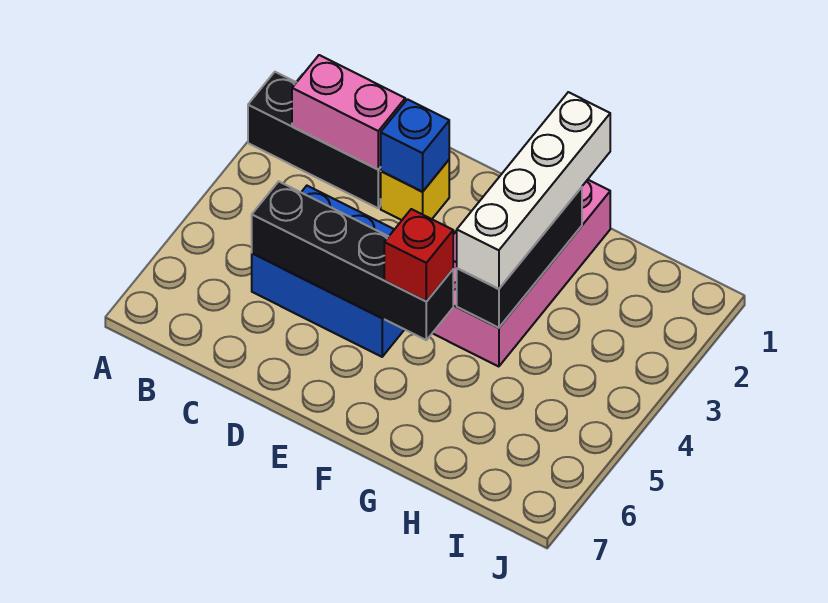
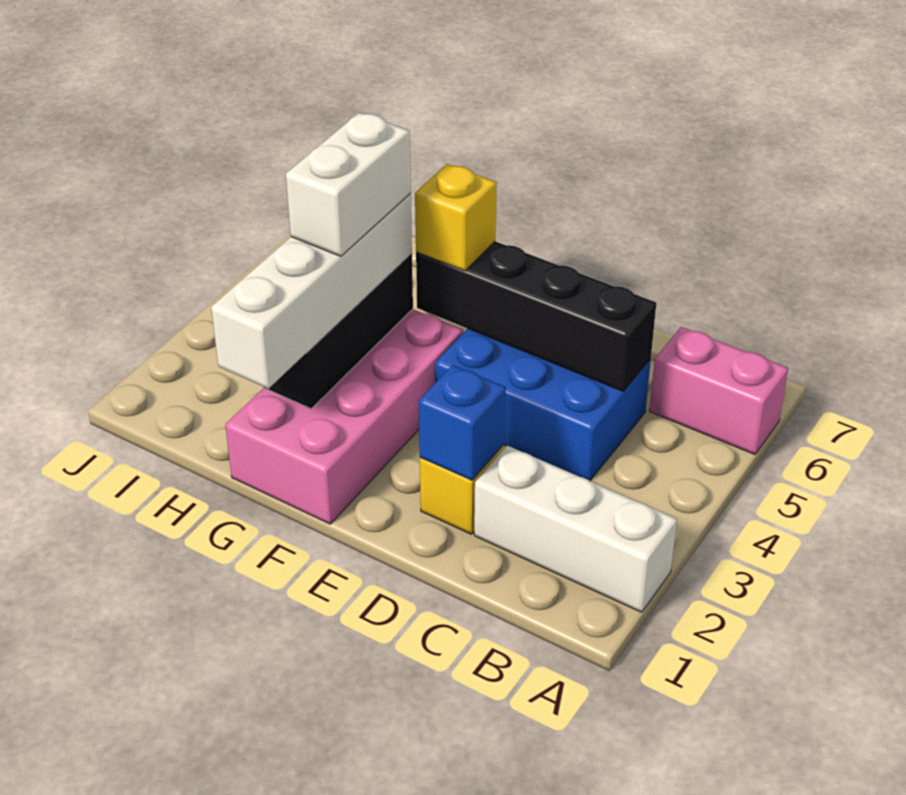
black brick A2:C2 level 1 -> white brick A2:C2 level 1
pink brick B2:C2 level 2 -> pink brick A6:B6 level 1
red brick F5 level 3 -> yellow brick F5 level 3
none -> white brick G3:G4 level 4

